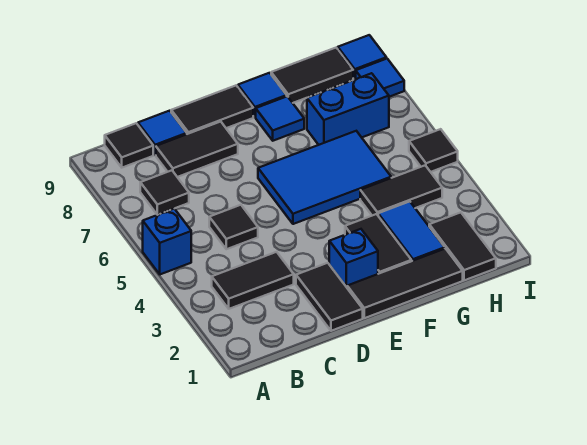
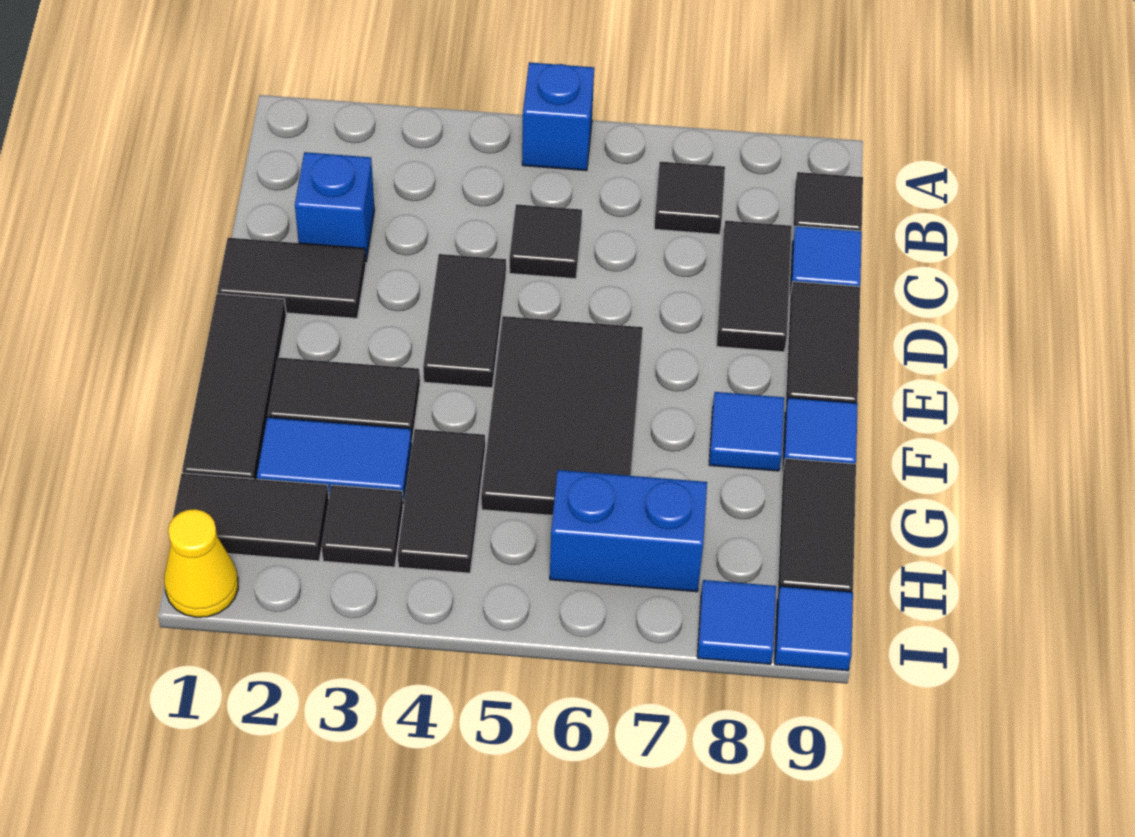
black tile B3:C3 level 1 -> black tile D4:E4 level 1
blue brick E2 level 1 -> blue brick C2 level 1
blue tile E5:G6 level 1 -> black tile E5:G6 level 1
blue brick G7:H7 level 1 -> blue brick H6:H7 level 1
none -> yellow cone I1 level 1
black tile I5 level 1 -> black tile H3 level 1

